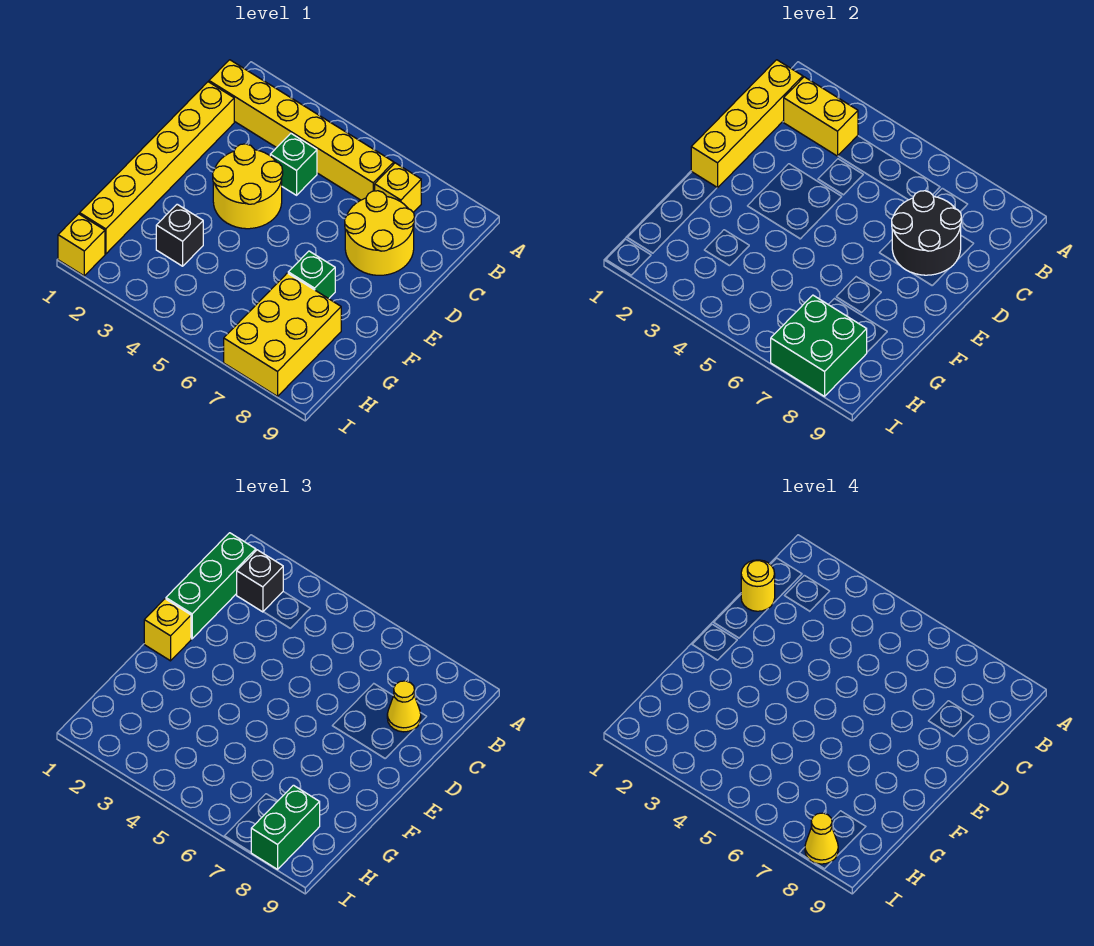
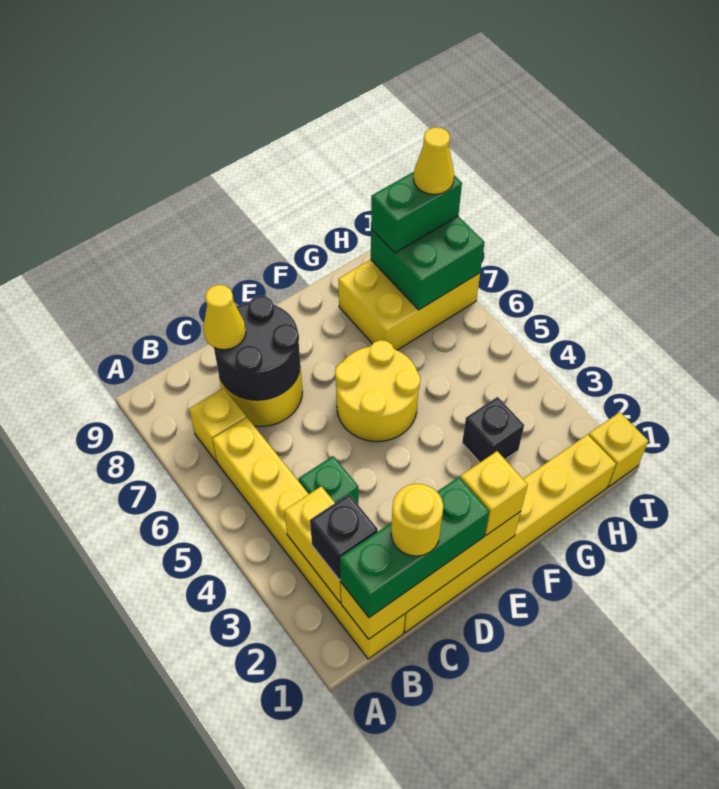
yellow round brick D3:E4 level 1 -> yellow round brick E5:F6 level 1
green brick F7 level 1 -> none

